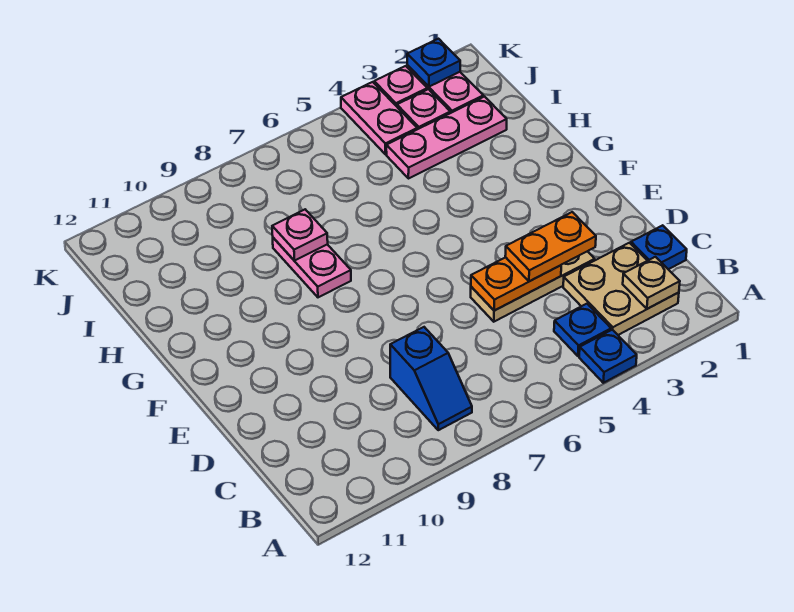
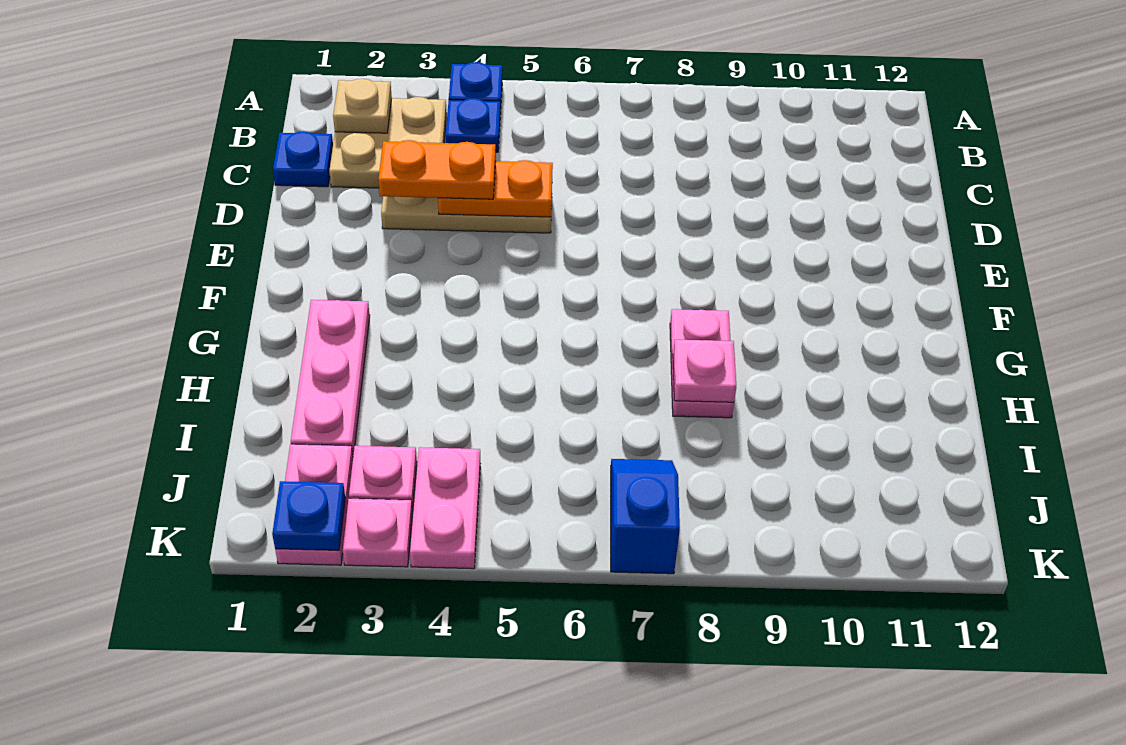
blue slope B8:C8 level 1 top C -> blue slope J7:K7 level 1 top K
pink plate I2:I4 level 1 -> pink plate G2:I2 level 1

